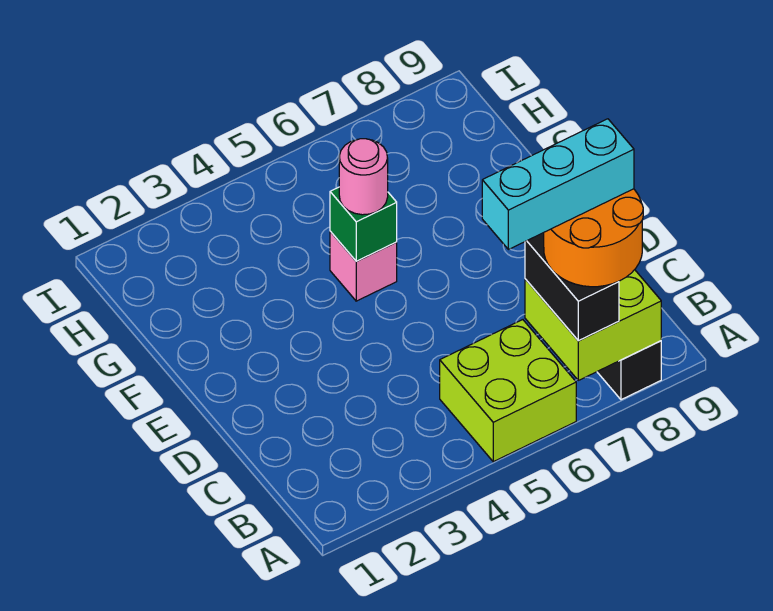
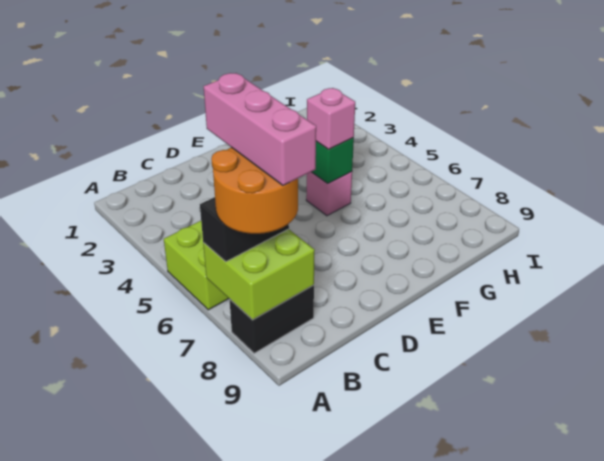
cyan brick B6:B8 level 5 -> pink brick B6:B8 level 5
pink round brick F5 level 3 -> pink brick F5 level 3

